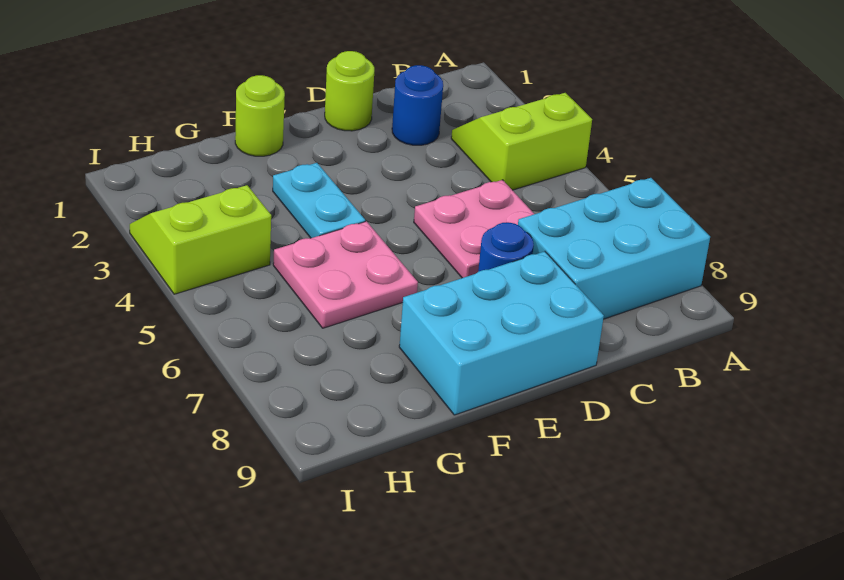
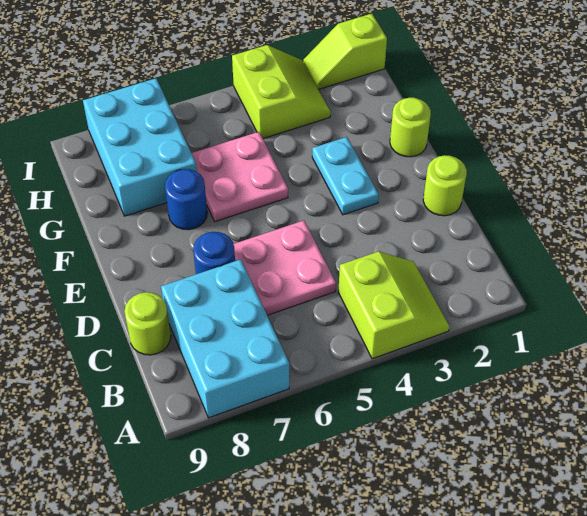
blue round brick C2 level 1 -> blue round brick F7 level 1
none -> lime round brick C9 level 1
cyan brick D8:F9 level 1 -> cyan brick G7:I8 level 1
cyan plate F3:F4 level 1 -> cyan plate E3:F3 level 1
none -> lime slope I1:I2 level 1 top 1

